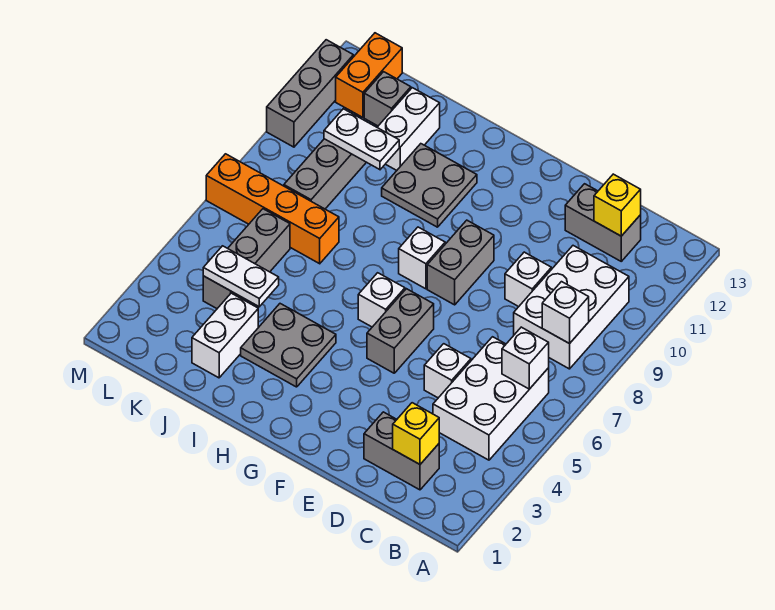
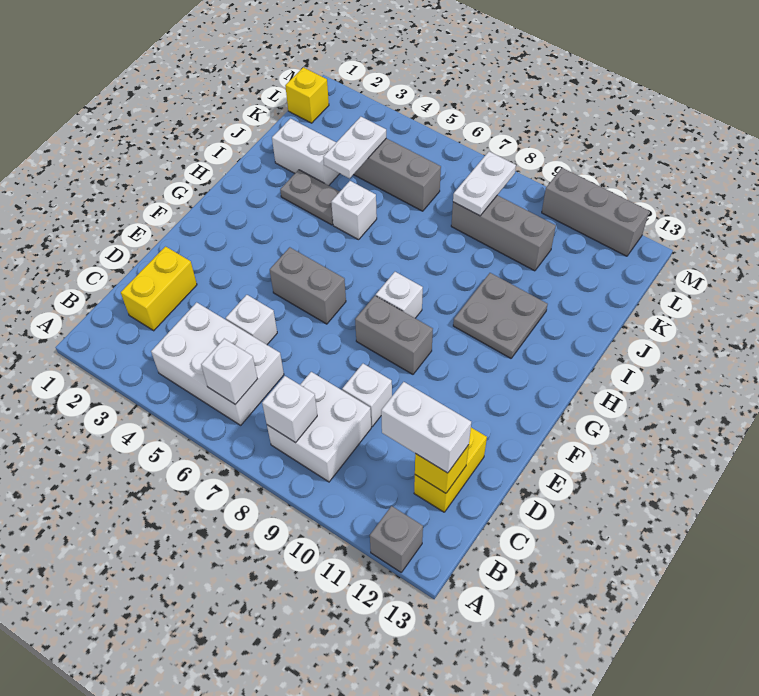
white brick B8:C10 level 1 -> white brick B8:C9 level 1
grey brick C2:D2 level 1 -> yellow brick C2:D2 level 1
yellow brick C2 level 2 -> yellow brick L1 level 1
grey brick C12:D12 level 1 -> yellow brick C12:D12 level 1
white brick G6 level 1 -> white brick I5 level 1
grey plate H3:I4 level 1 -> grey plate I3:I4 level 1
orange brick J7:M7 level 1 -> none
white plate J10:K10 level 2 -> white plate K8:L8 level 2
white brick J11:J12 level 1 -> white brick C11:C12 level 3
grey brick K12 level 1 -> grey brick A12 level 1
orange brick L12:L13 level 1 -> none

